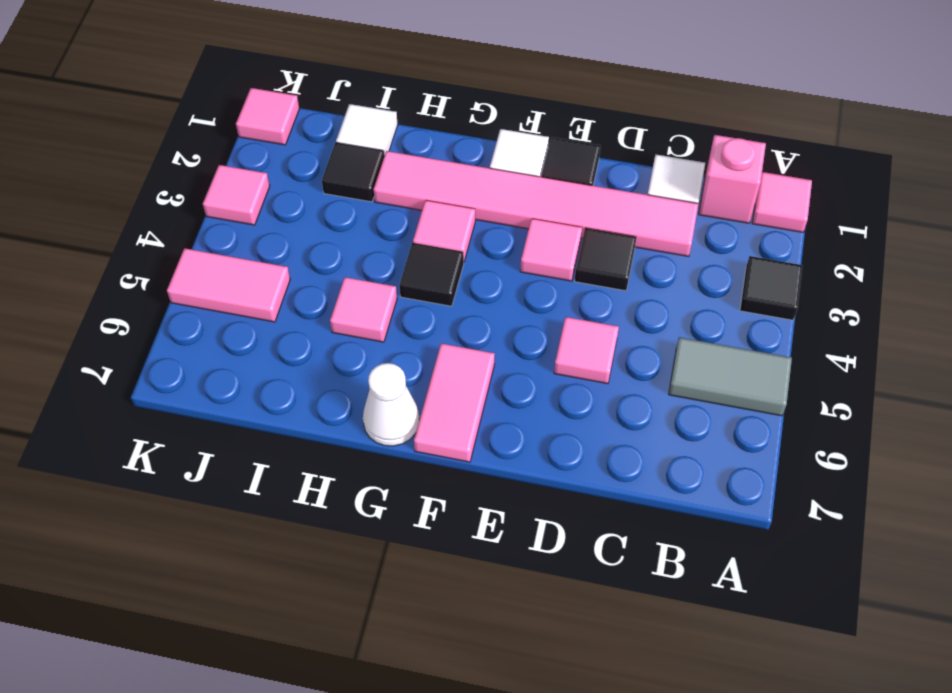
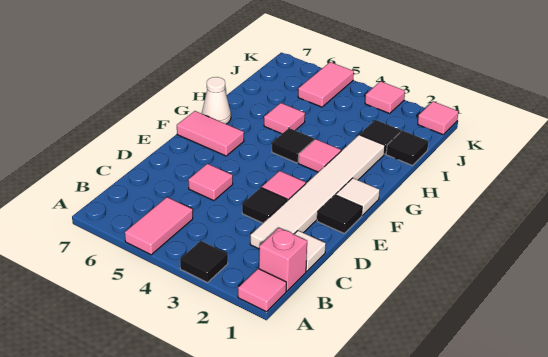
grey tile A5:B5 level 1 -> pink tile A5:B5 level 1
pink tile C2:H2 level 1 -> white tile C2:H2 level 1
white tile I1 level 1 -> black tile I1 level 1

